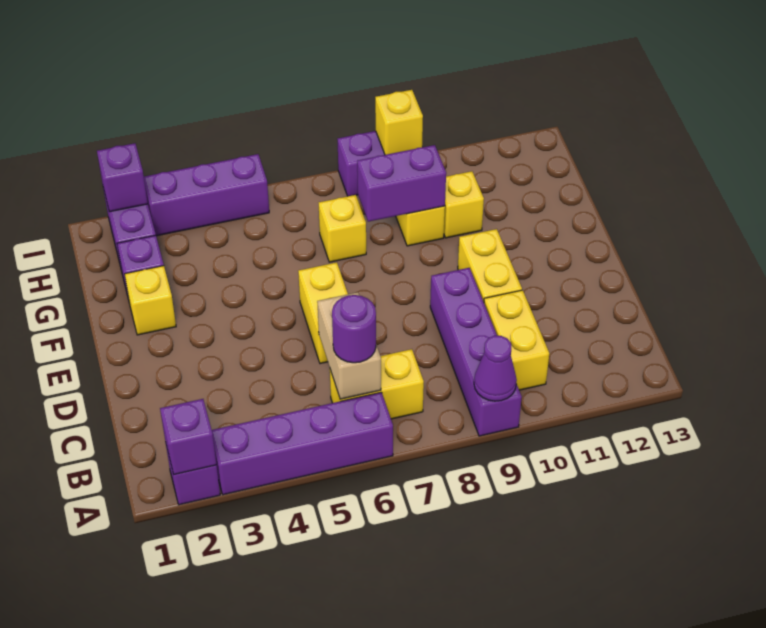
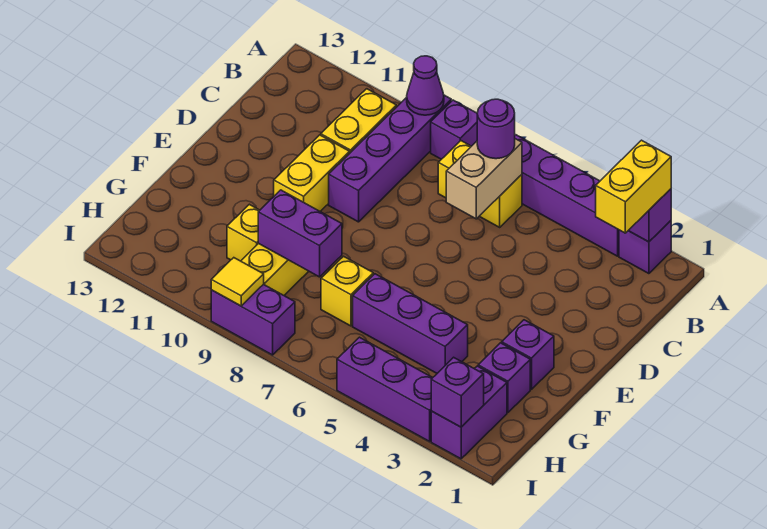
none -> purple brick A8 level 1
yellow brick D6:E6 level 1 -> yellow brick A2:B2 level 3
yellow brick F2 level 1 -> purple brick F2 level 1
none -> purple brick G4:G6 level 1
yellow brick I9 level 2 -> yellow tile I9 level 2

